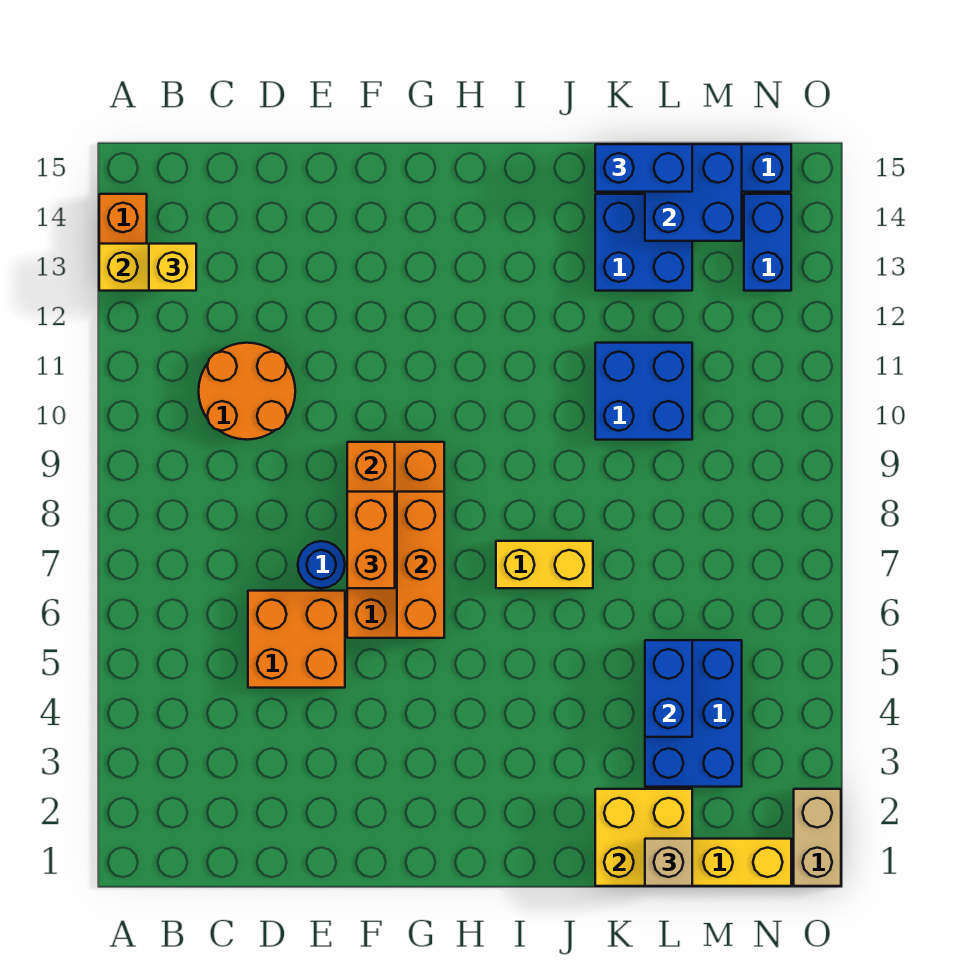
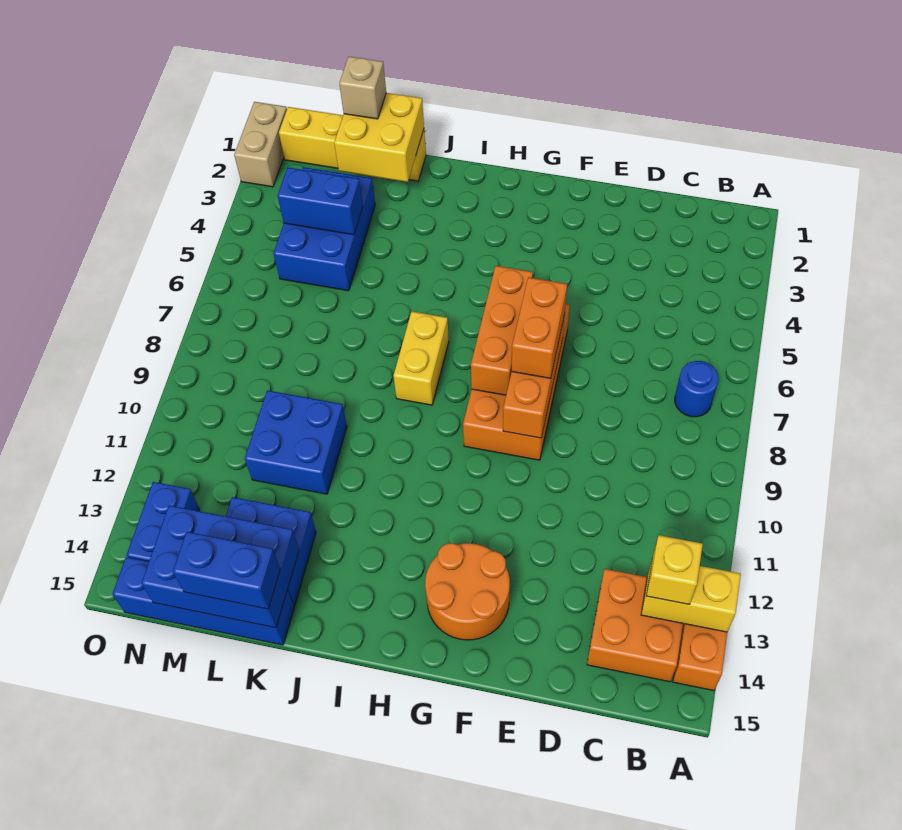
orange round brick C10:D11 level 1 -> orange round brick F13:G14 level 1
orange brick D5:E6 level 1 -> orange brick B13:C14 level 1
blue round brick E7 level 1 -> blue round brick B7 level 1
yellow brick I7:J7 level 1 -> yellow brick I7:I8 level 1
blue brick L4:L5 level 2 -> blue brick L4:M4 level 2
blue brick L14:M15 level 2 -> blue brick K14:M15 level 2

